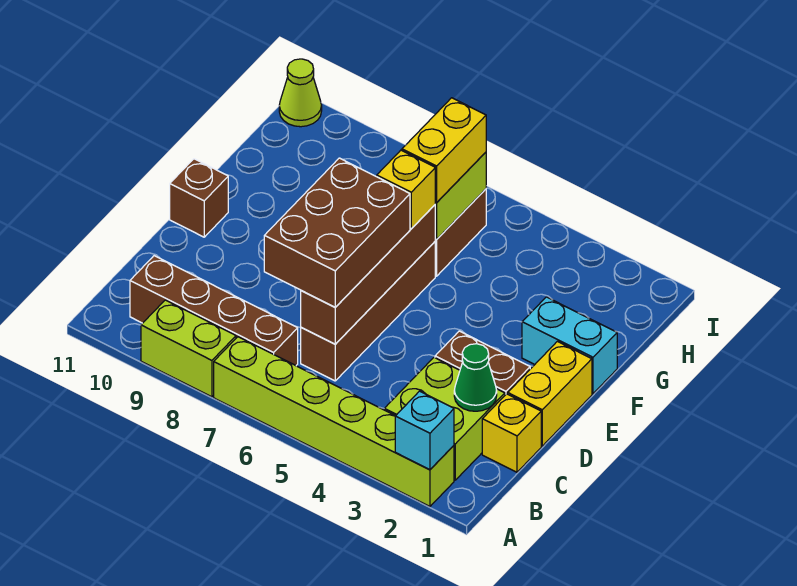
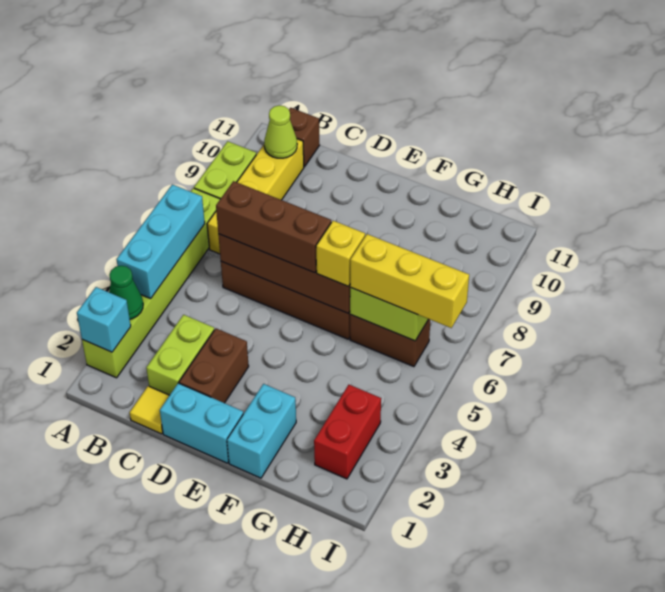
none -> cyan brick A4:A6 level 2
lime brick B2:C3 level 1 -> lime brick C2:C3 level 1
brown brick B7:B10 level 1 -> yellow brick B7:B10 level 1
yellow brick C1 level 1 -> yellow tile C1 level 1
green cone C2 level 2 -> green cone A3 level 2
brown brick C6:E7 level 3 -> brown brick C6:E6 level 3
yellow brick D1:E1 level 1 -> cyan brick D1:E1 level 1
brown brick E11 level 1 -> brown brick B11 level 1
yellow brick G6:H6 level 3 -> yellow brick G6:I6 level 3
none -> red brick H2:H3 level 1
lime cone I11 level 1 -> lime cone B10 level 2

